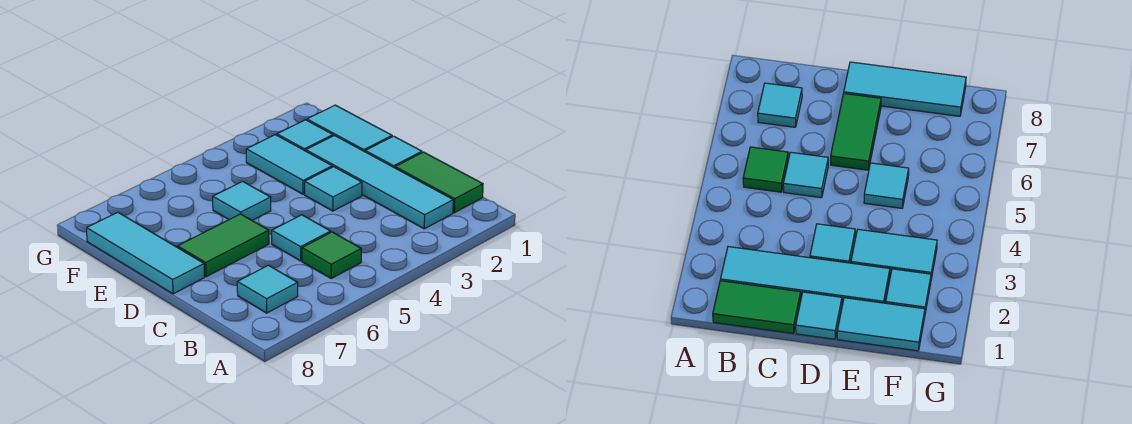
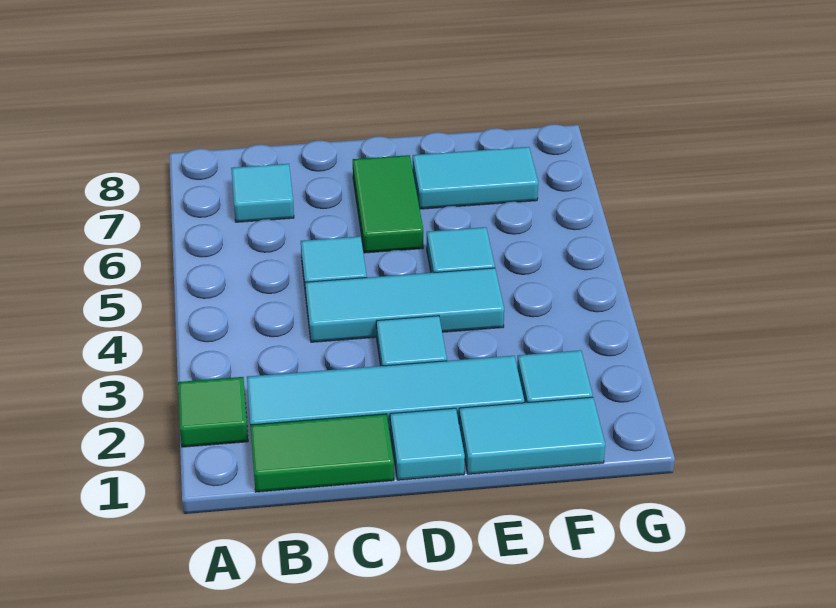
green tile B5 level 1 -> green tile A2 level 1
cyan tile D8:F8 level 1 -> cyan tile C4:E4 level 1
cyan tile E3:F3 level 1 -> cyan tile E7:F7 level 1

